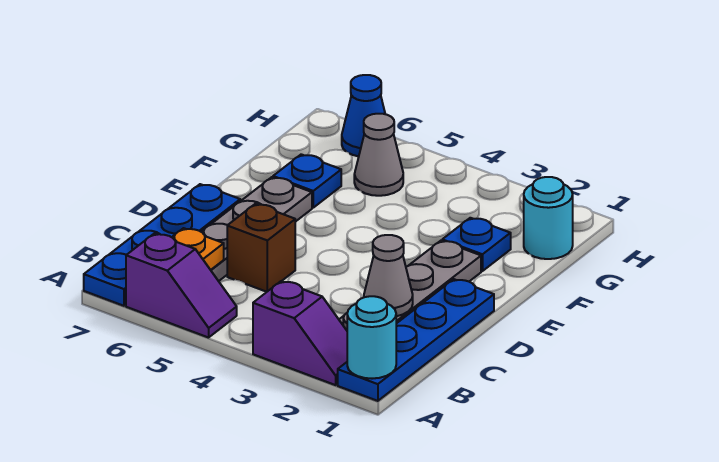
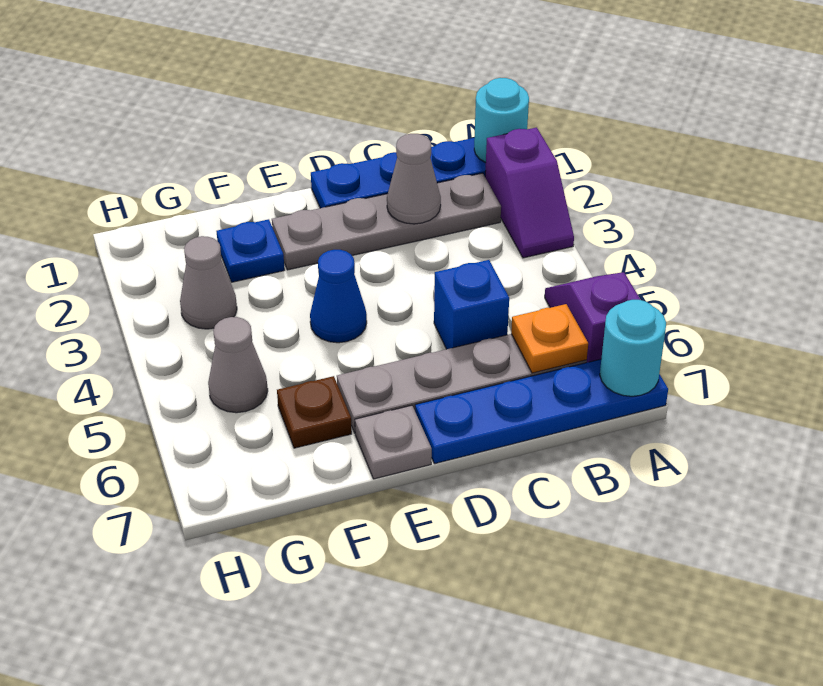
purple slope A2:A3 level 1 top 3 -> purple slope A2:A3 level 1 top 2
brown brick C5 level 1 -> blue brick C5 level 1
none -> grey plate E7 level 1
blue plate F6 level 1 -> brown plate F6 level 1
cyan round brick G1 level 1 -> cyan round brick A7 level 2
none -> grey cone G3 level 1
blue cone H6 level 1 -> blue cone E4 level 1

